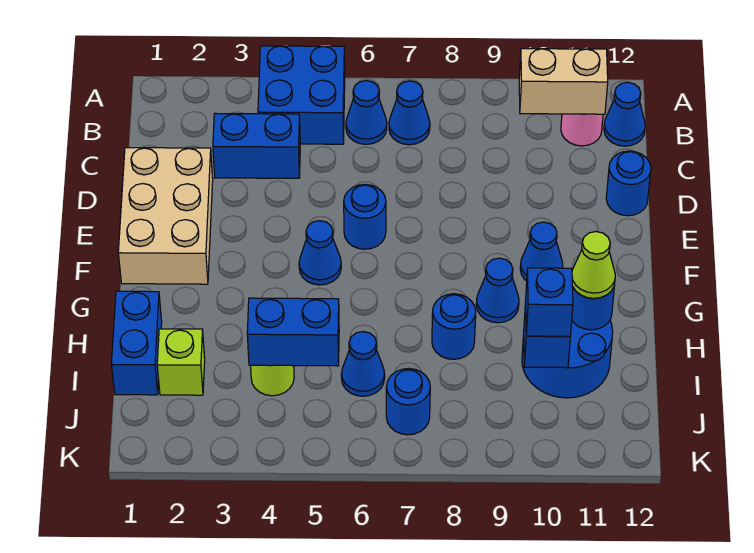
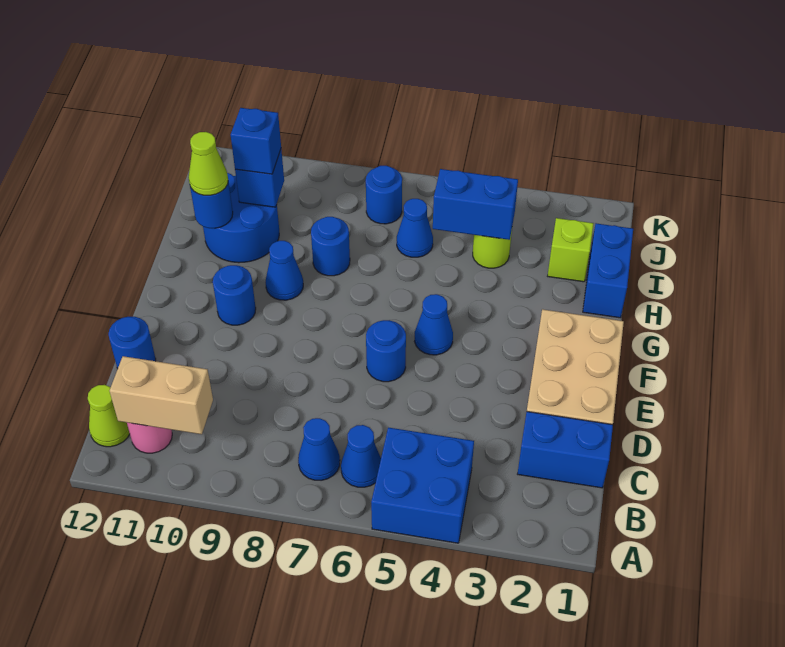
blue cone B12 level 1 -> lime cone B12 level 1
blue brick C3:C4 level 1 -> blue brick C1:C2 level 1
blue cone F10 level 1 -> blue round brick F10 level 1

